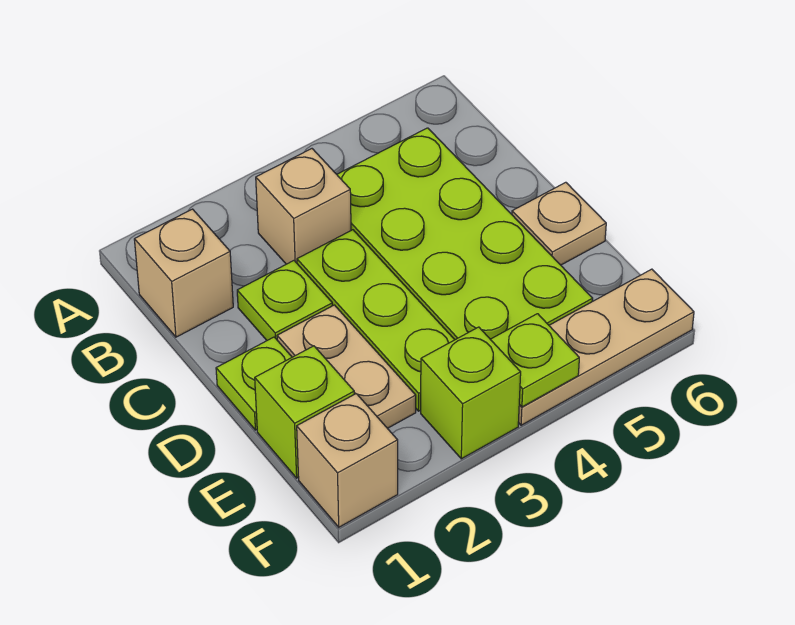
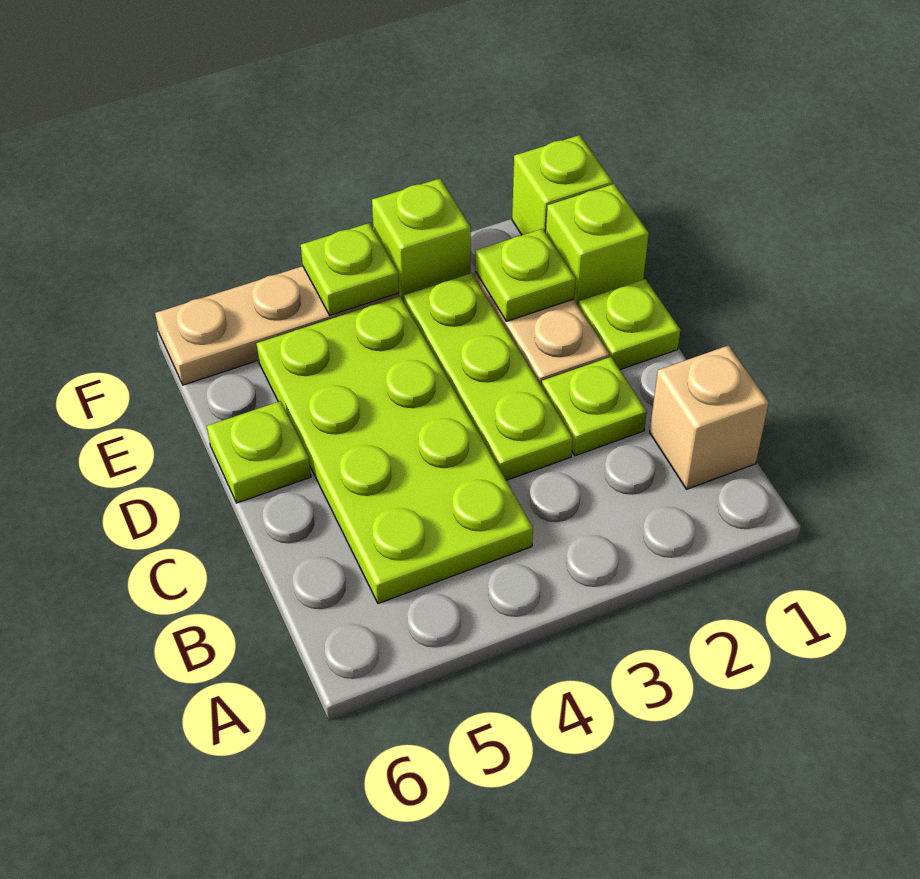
tan brick B3 level 1 -> none
tan plate D6 level 1 -> lime plate D6 level 1
none -> lime plate E2 level 2
tan brick F1 level 1 -> lime brick F1 level 1

